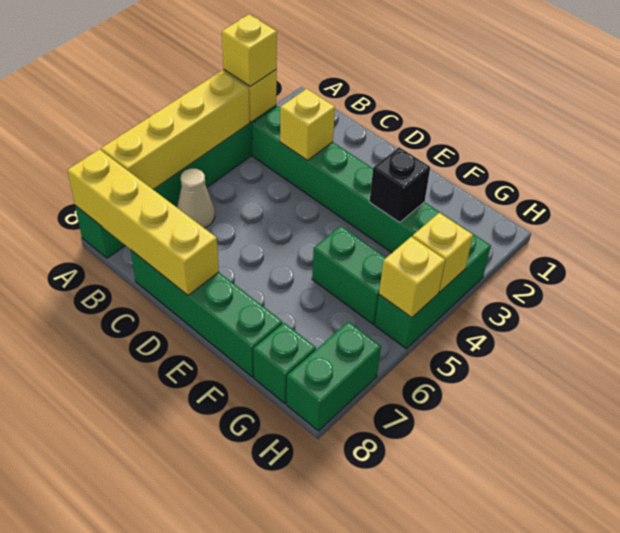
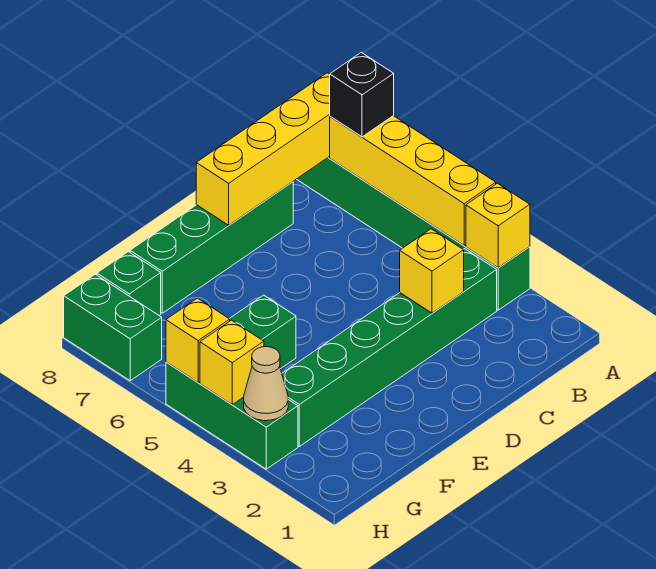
yellow brick A3 level 3 -> none
tan cone B6 level 1 -> tan cone H3 level 2
black brick F3 level 2 -> black brick A7 level 3

